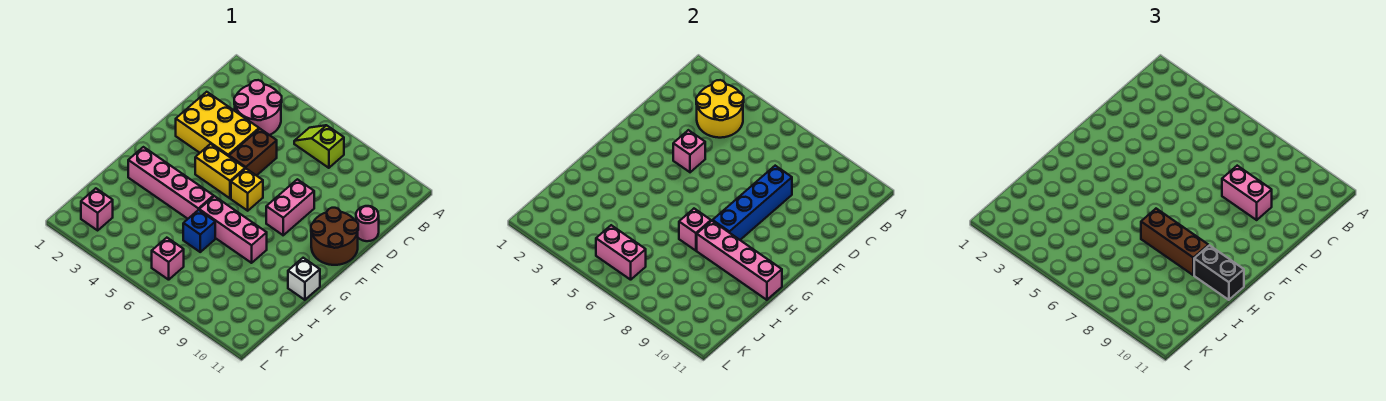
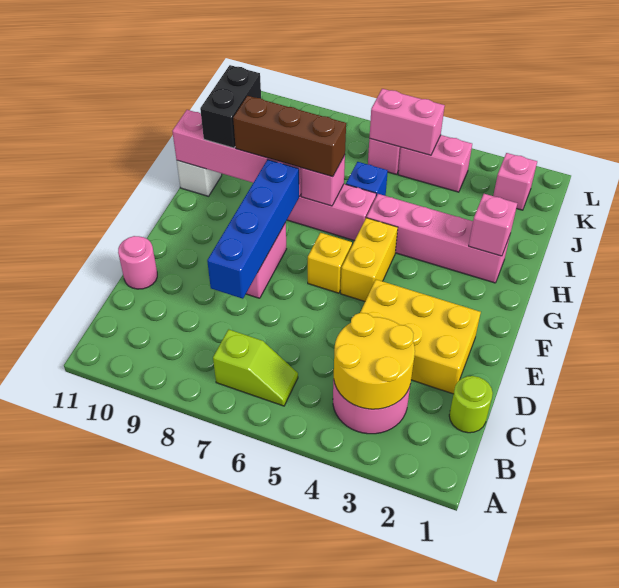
none -> lime round brick C1 level 1
brown brick D5:E5 level 1 -> none
pink brick D8:D9 level 3 -> pink brick K4:K5 level 1
pink brick E4 level 2 -> pink brick H2 level 2
brown round brick E10:F11 level 1 -> none
yellow brick F4:F5 level 1 -> yellow brick F5:G5 level 1
black brick H10:H11 level 3 -> black brick H10:I10 level 3

